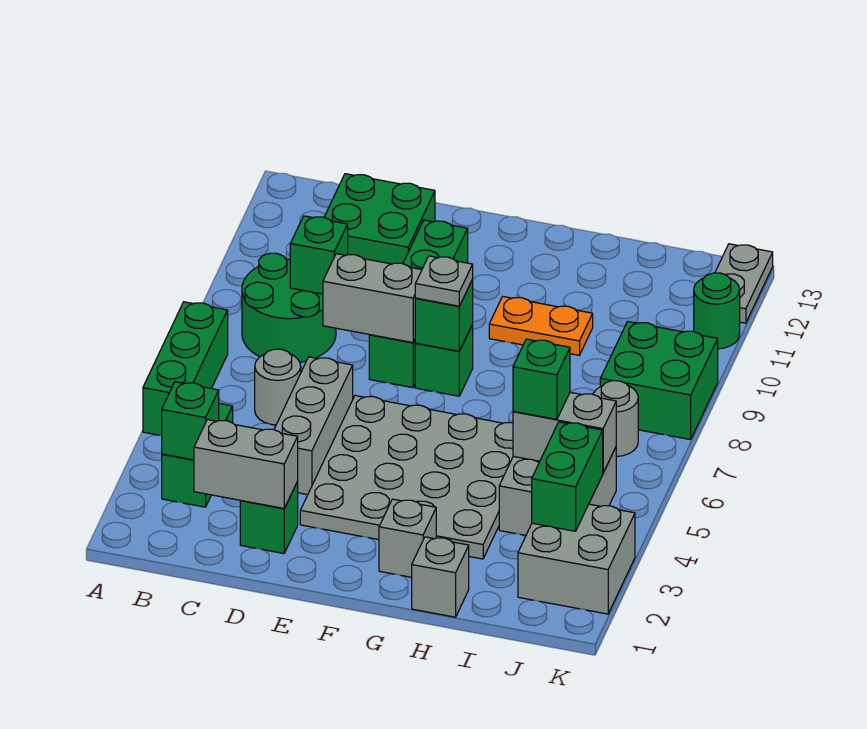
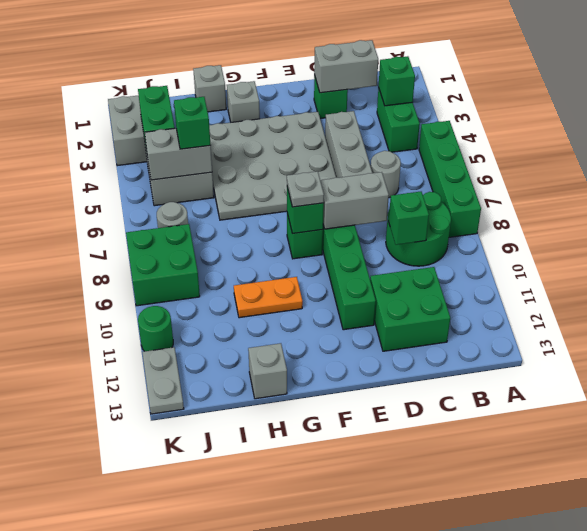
green brick A5:A7 level 1 -> green brick A5:A8 level 1
none -> grey brick H13 level 1

